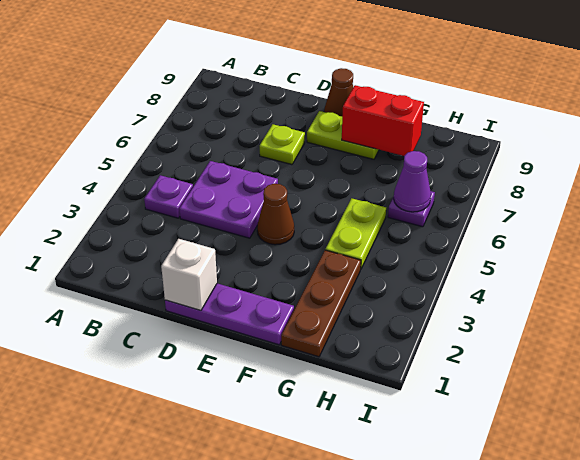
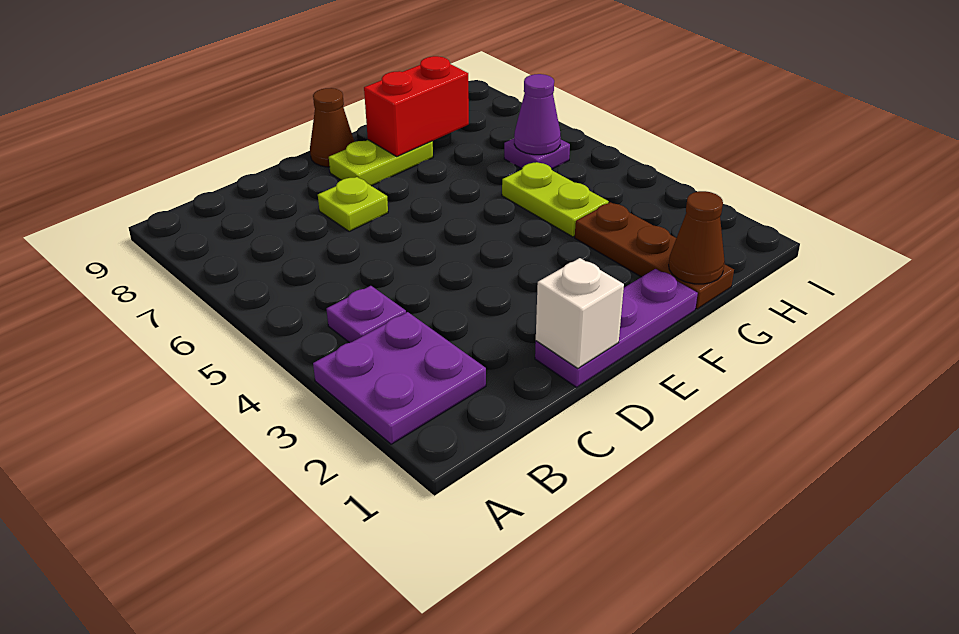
purple plate C4:D5 level 1 -> purple plate A2:B3 level 1
brown cone E4 level 1 -> brown cone G1 level 2

